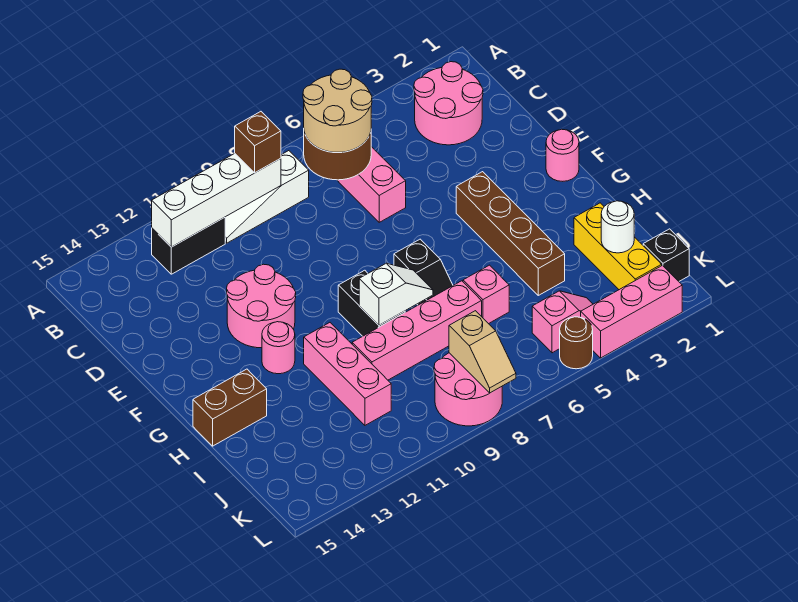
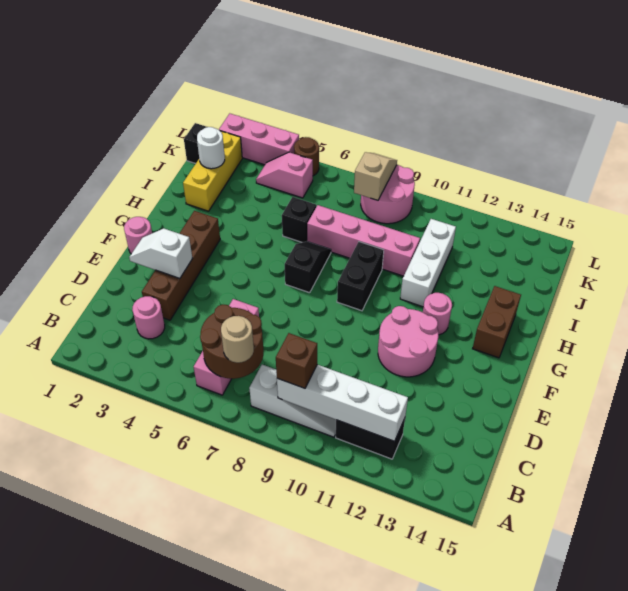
pink round brick B2:C3 level 1 -> pink round brick C3 level 1
tan round brick B6:C7 level 3 -> tan round brick B7 level 3
brown brick F4:I4 level 1 -> brown brick D3:G3 level 1
white slope H8:H9 level 2 top 9 -> white slope E2:E3 level 2 top 3
pink brick H11:J11 level 1 -> white brick H11:J11 level 1
brown brick H14:H15 level 1 -> brown brick G14:H14 level 1
pink brick I6 level 1 -> black brick I6 level 1

